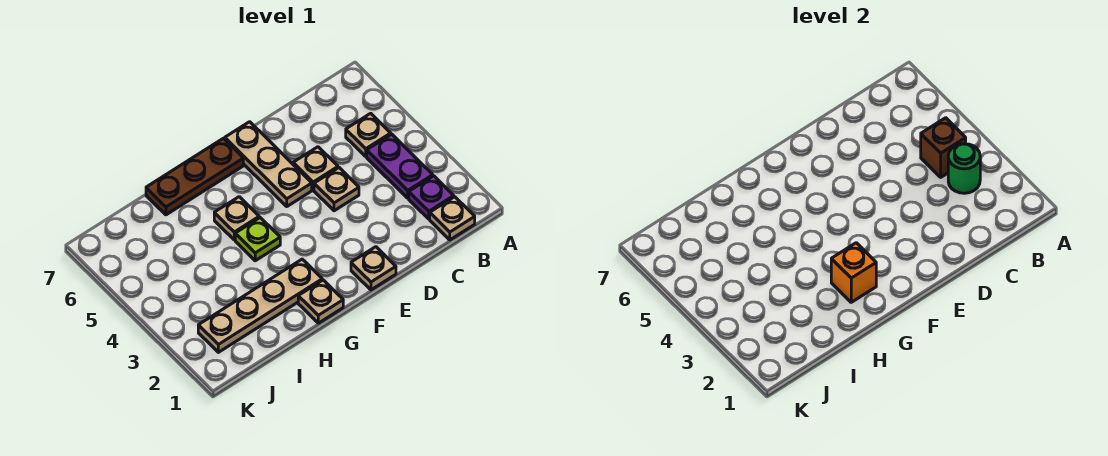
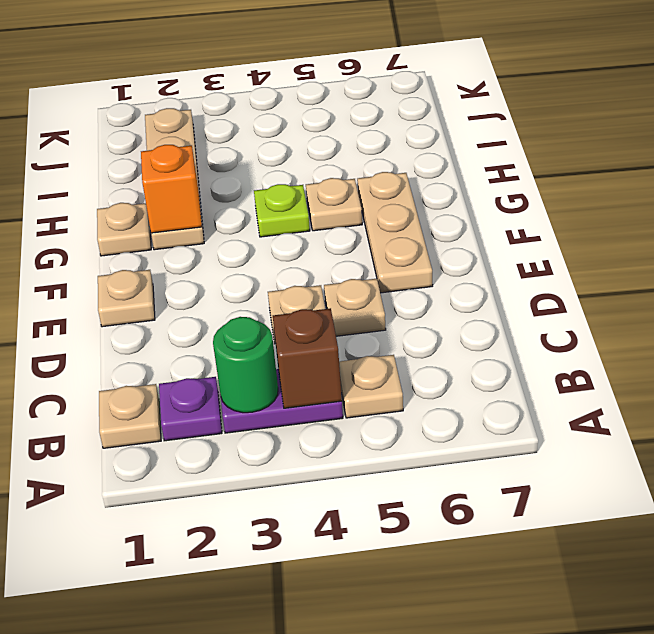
tan plate E5:E7 level 1 -> tan plate E6:G6 level 1
brown plate F7:H7 level 1 -> none

